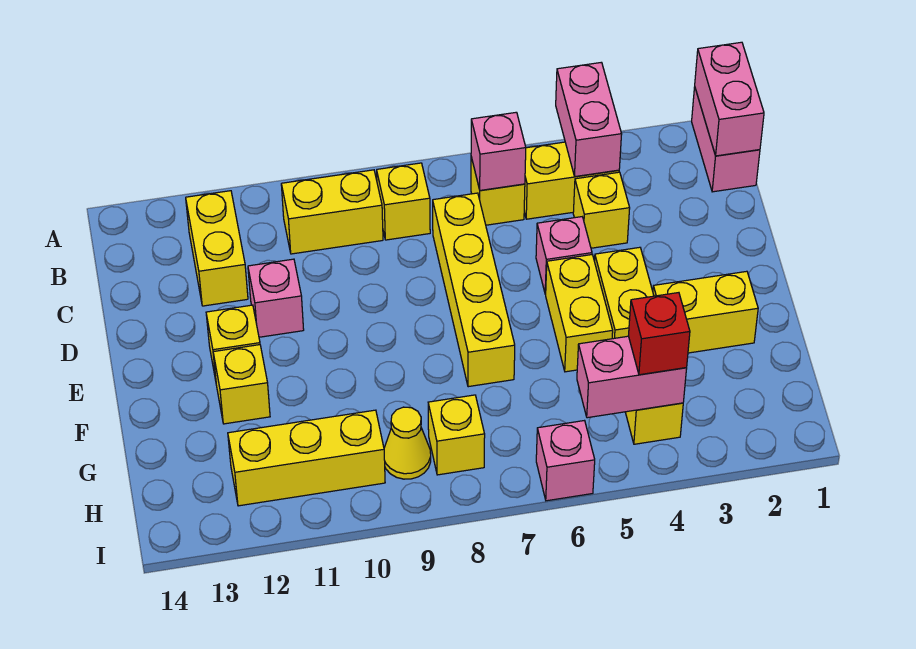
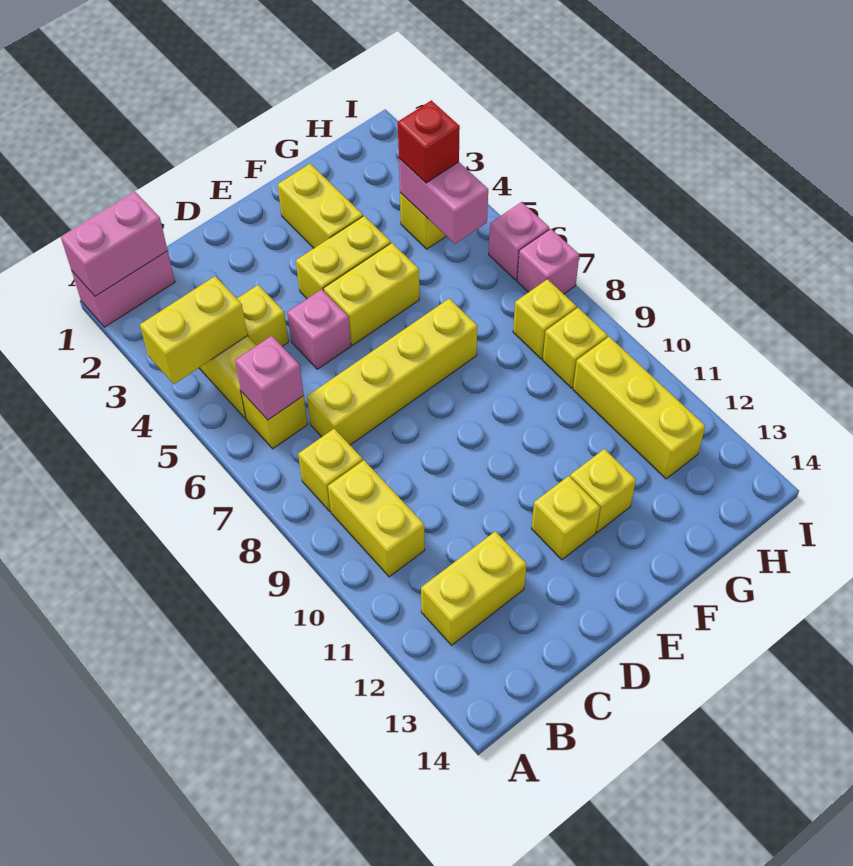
pink brick A4:B4 level 2 -> yellow brick A4:B4 level 2
pink brick D11 level 1 -> pink brick I7 level 1
yellow cone H9 level 1 -> yellow brick H9 level 1

